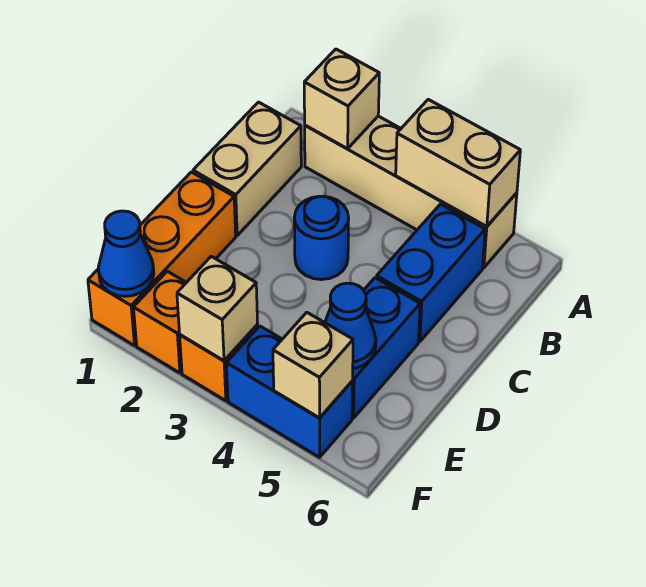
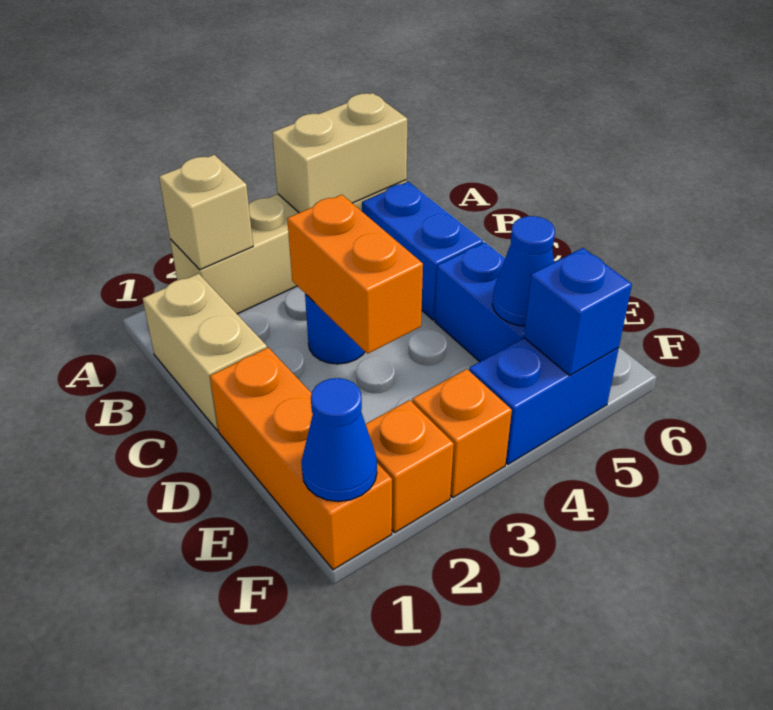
none -> orange brick C3:D3 level 2
tan brick F3 level 2 -> none
tan brick F5 level 2 -> blue brick F5 level 2

